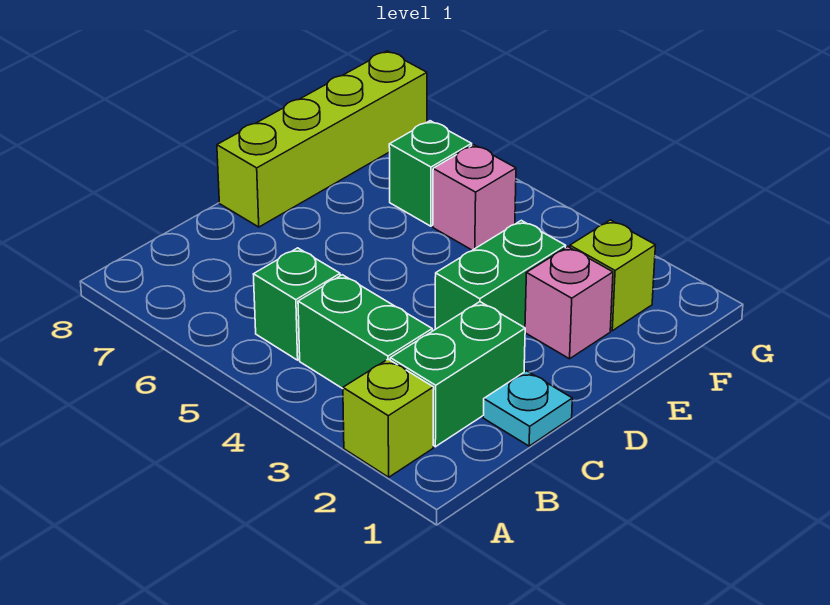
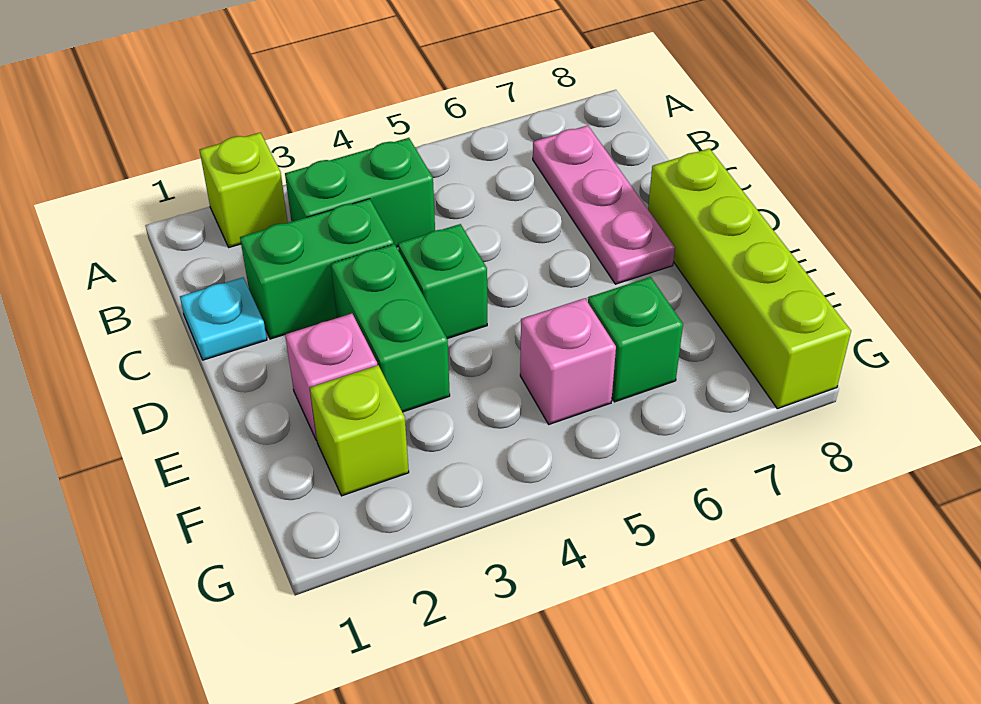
green brick B2:C2 level 1 -> green brick C2:C3 level 1
green brick B5 level 1 -> green brick D4 level 1
none -> pink plate B7:D7 level 1

